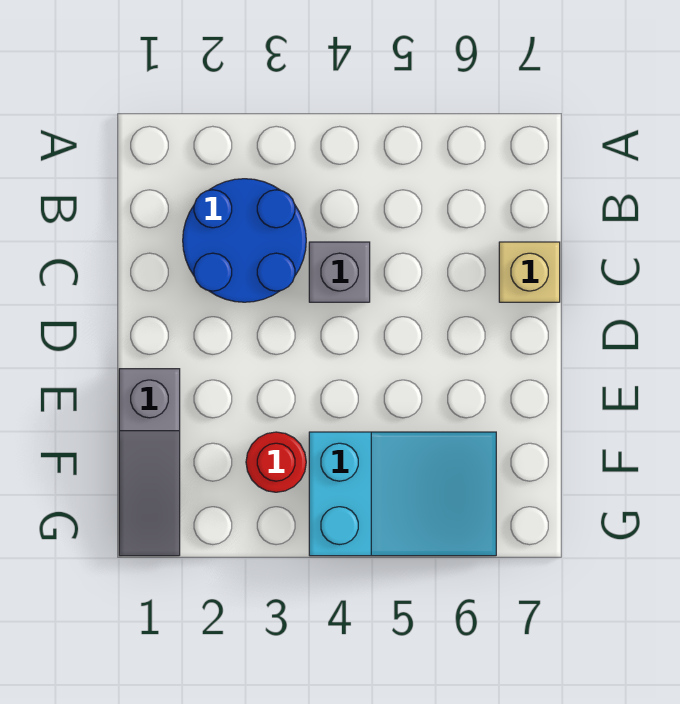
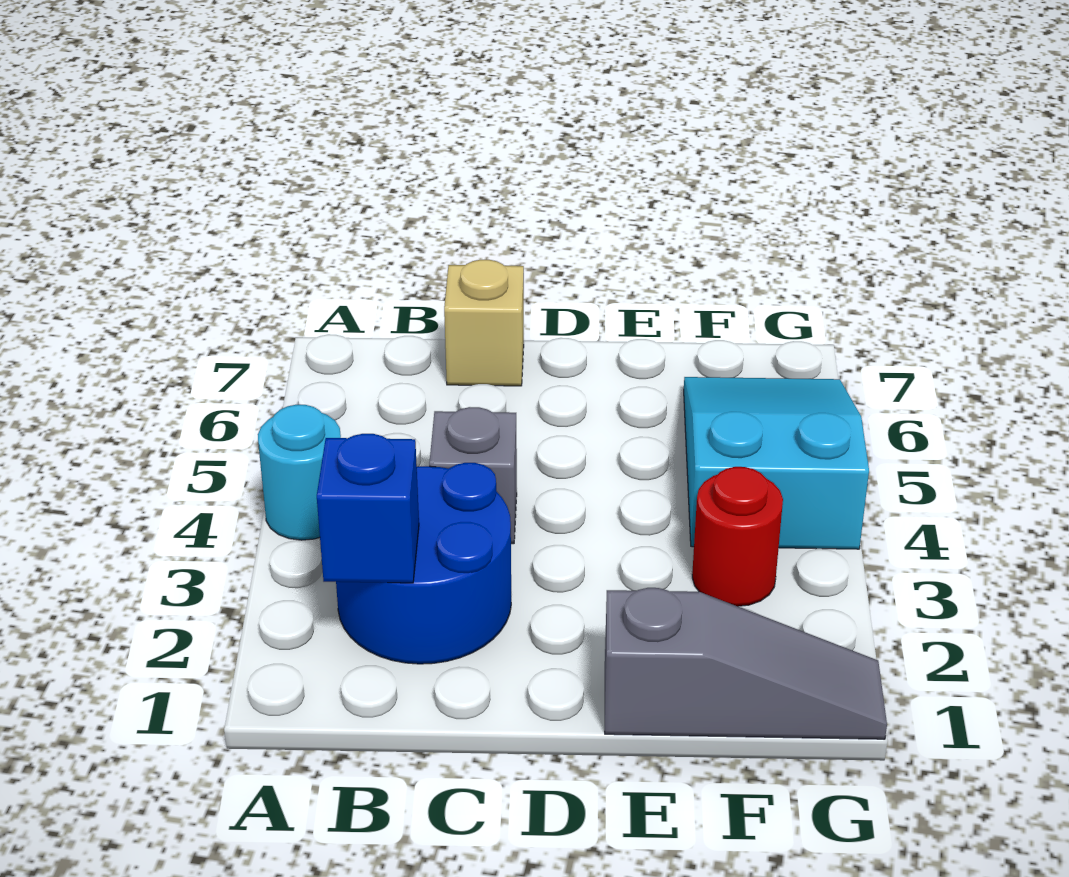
none -> cyan round brick A4 level 1
none -> blue brick B2 level 2

